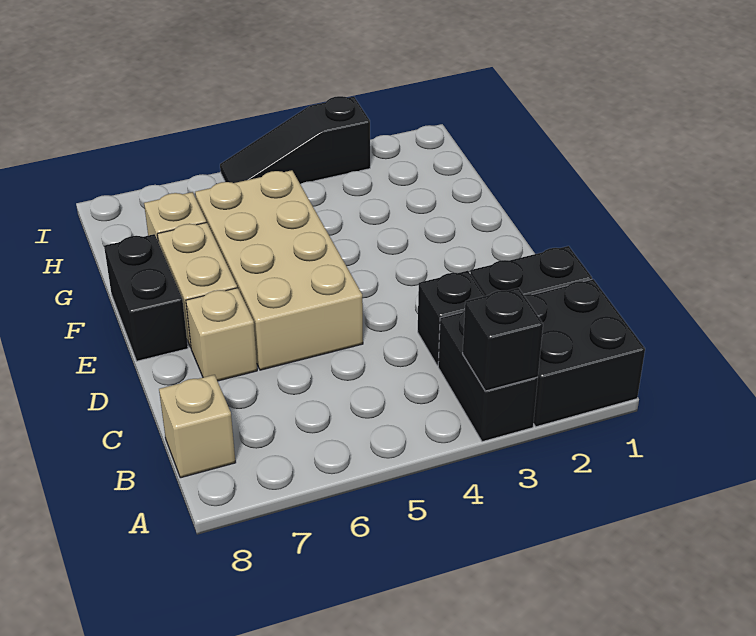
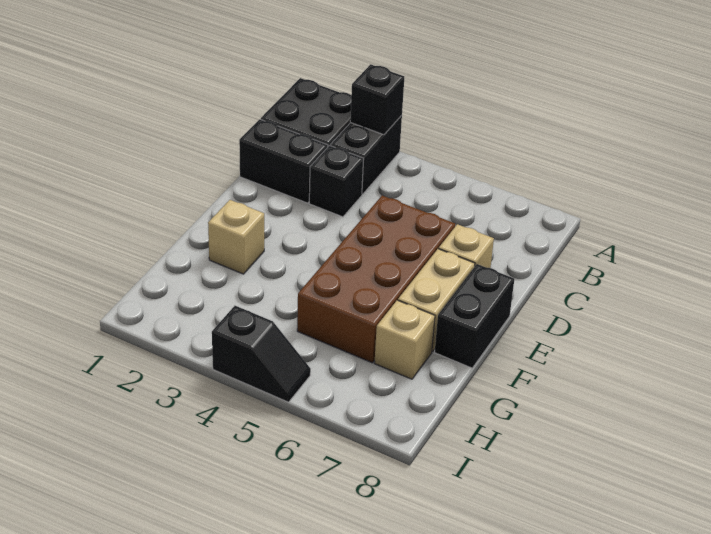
tan brick B8 level 1 -> tan brick F2 level 1
tan brick D5:G6 level 1 -> brown brick D5:G6 level 1
black slope I3:I5 level 1 top 3 -> black slope I4:I5 level 1 top 4

